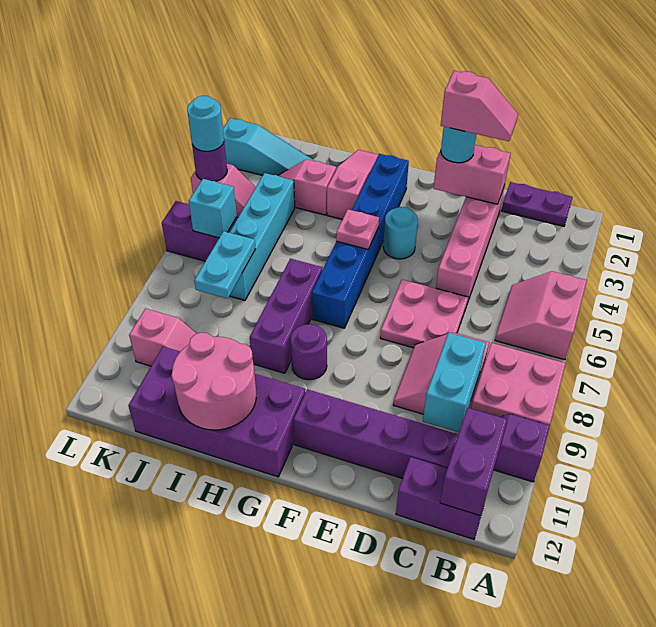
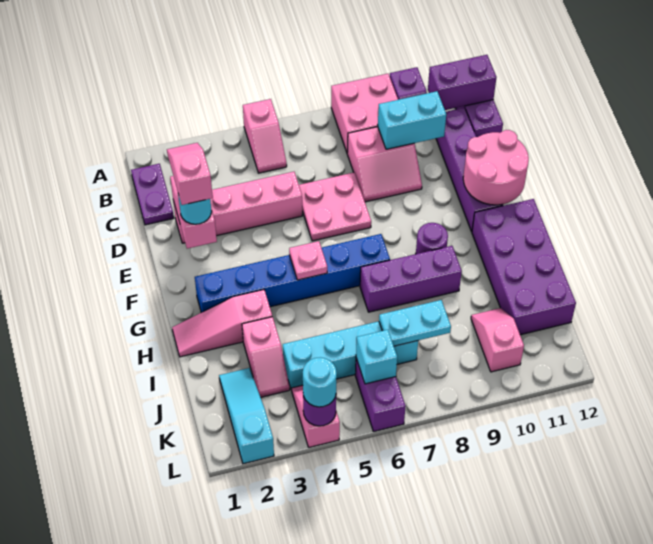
pink slope A5:B6 level 1 top A -> pink slope A5:B5 level 1 top A
cyan round brick F4 level 1 -> none
pink round brick H11:I12 level 2 -> pink round brick E11:F12 level 2

